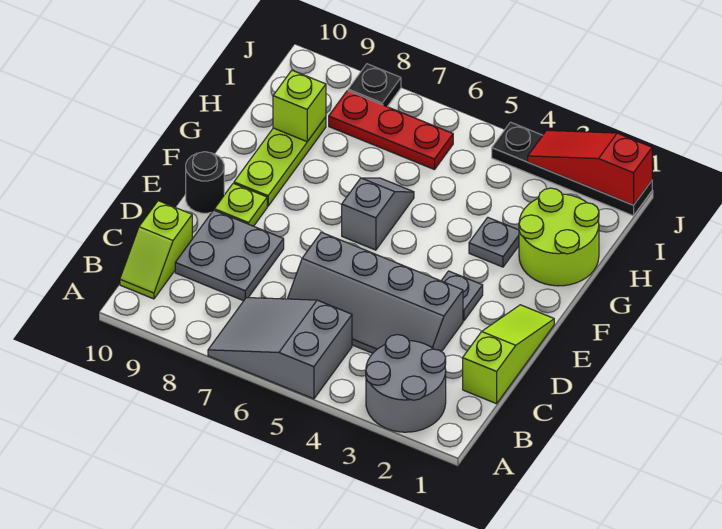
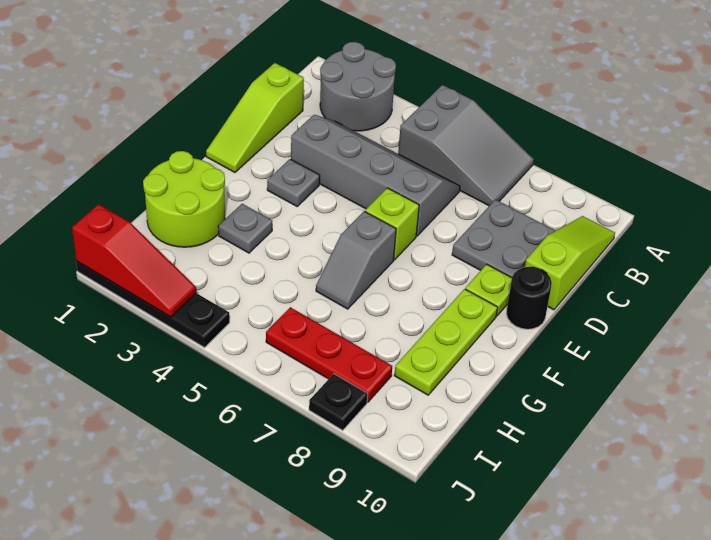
lime slope B10:C10 level 1 top C -> lime slope B10:D10 level 1 top D
lime brick H9 level 2 -> lime brick E6 level 1

